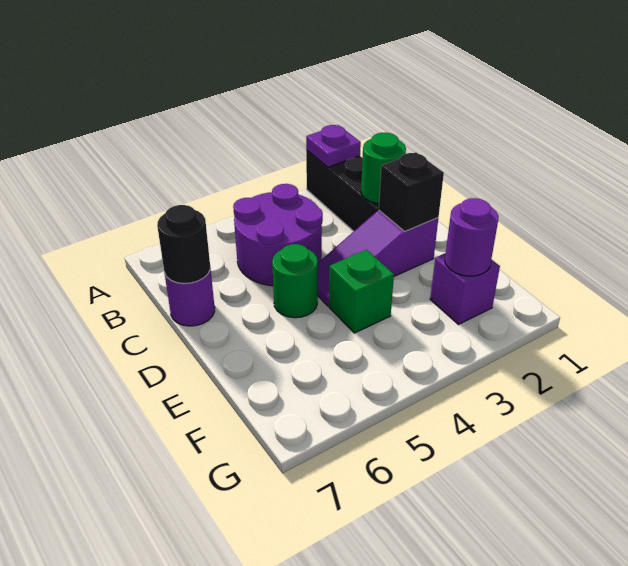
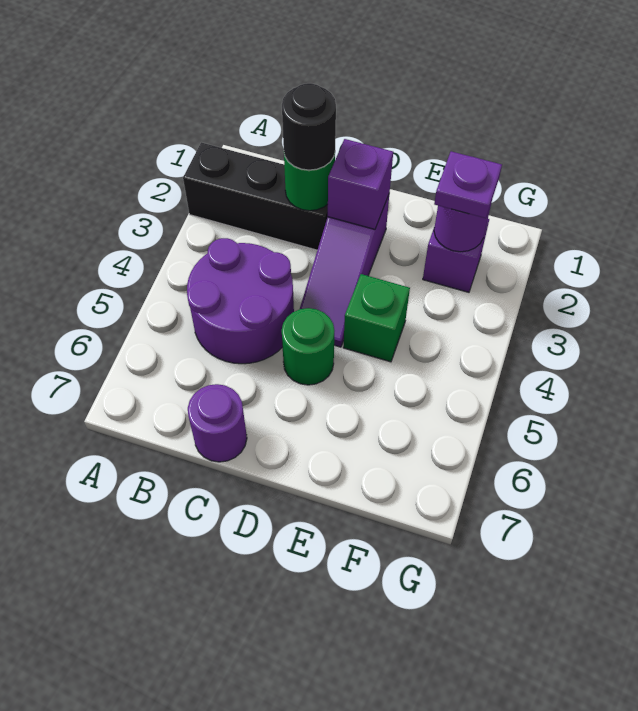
purple plate A2 level 2 -> purple plate F2 level 3
black round brick C7 level 2 -> black round brick C2 level 3
black brick D2 level 2 -> purple brick D2 level 2

